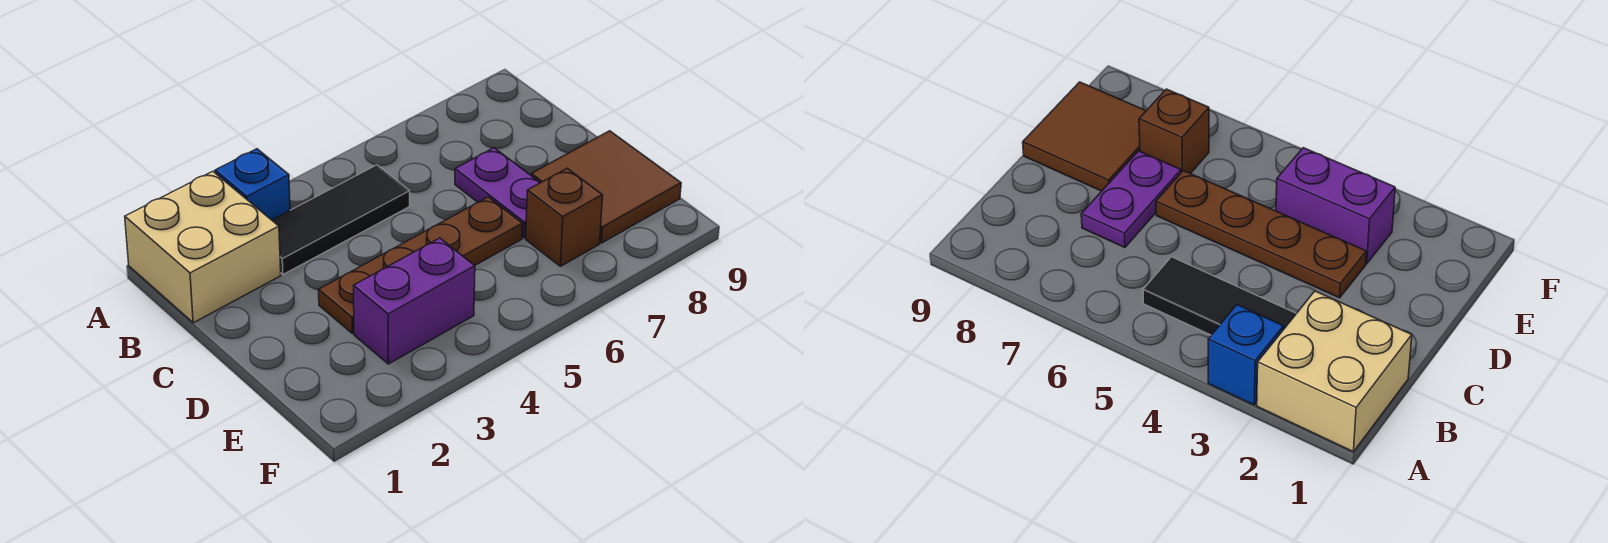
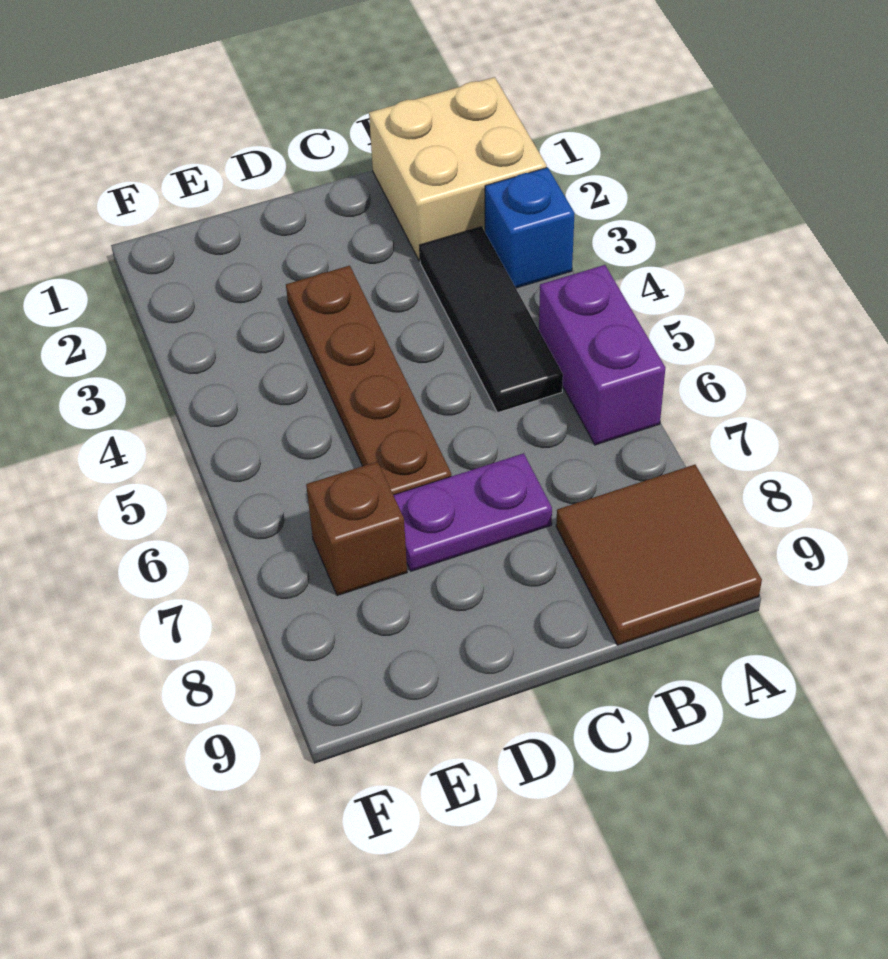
brown tile D8:E9 level 1 -> brown tile A8:B9 level 1
purple brick E3:E4 level 1 -> purple brick A5:A6 level 1

